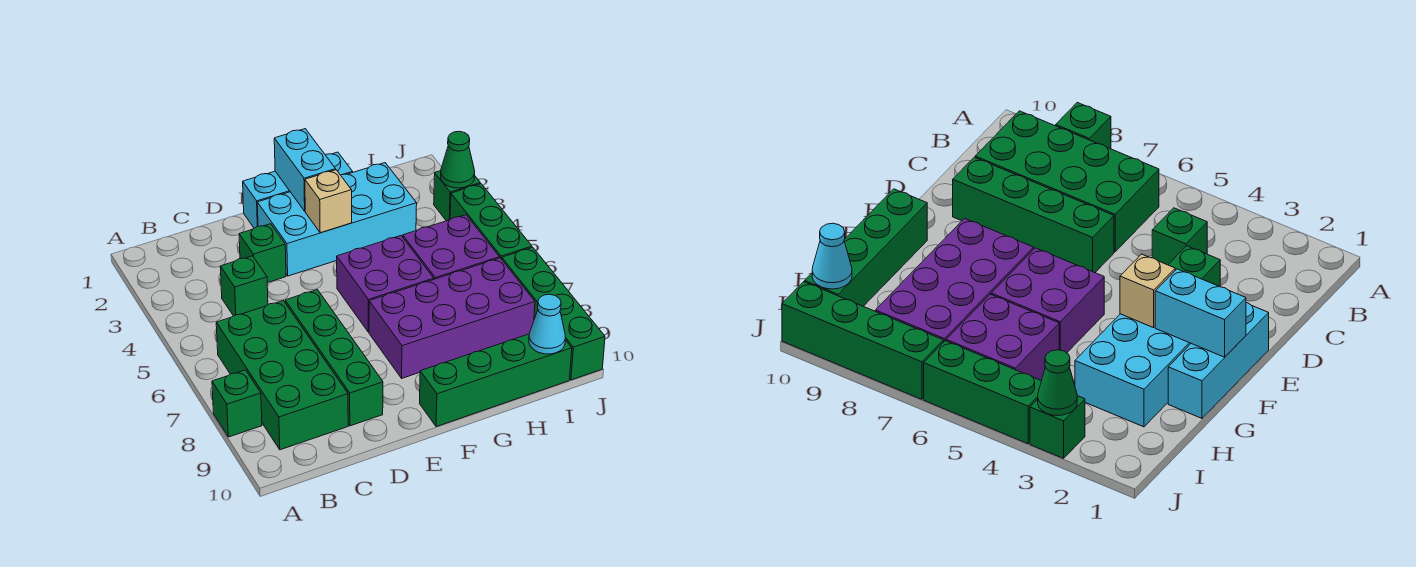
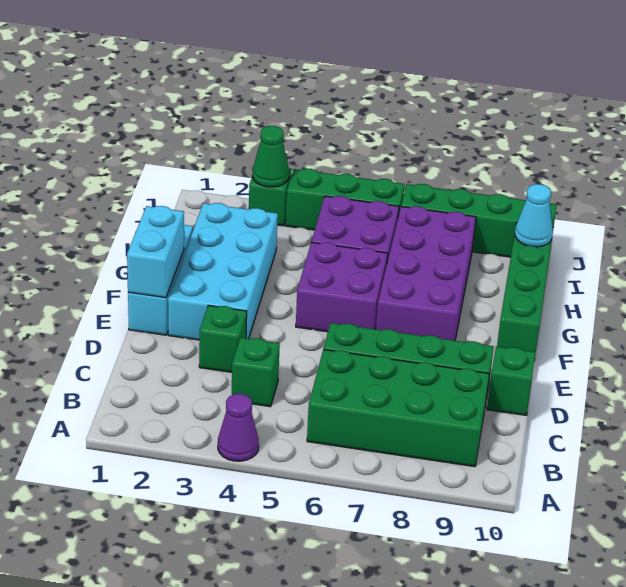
none -> purple cone A4 level 1
green brick A8 level 1 -> green brick D10 level 1
cyan brick F1:F2 level 2 -> cyan brick E1:F1 level 2
tan brick F3 level 2 -> none

